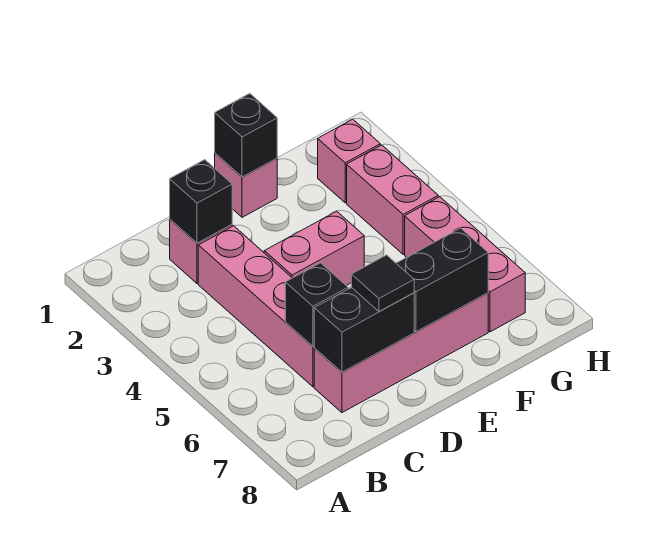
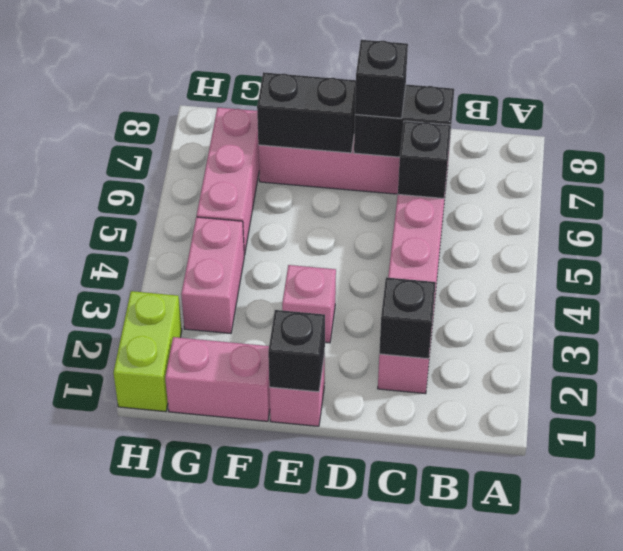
pink brick D4:E4 level 1 -> pink brick F1:G1 level 1
black tile D7 level 3 -> black brick D7 level 3
pink brick G2 level 1 -> pink brick E3 level 1
none -> lime brick H1:H2 level 1

